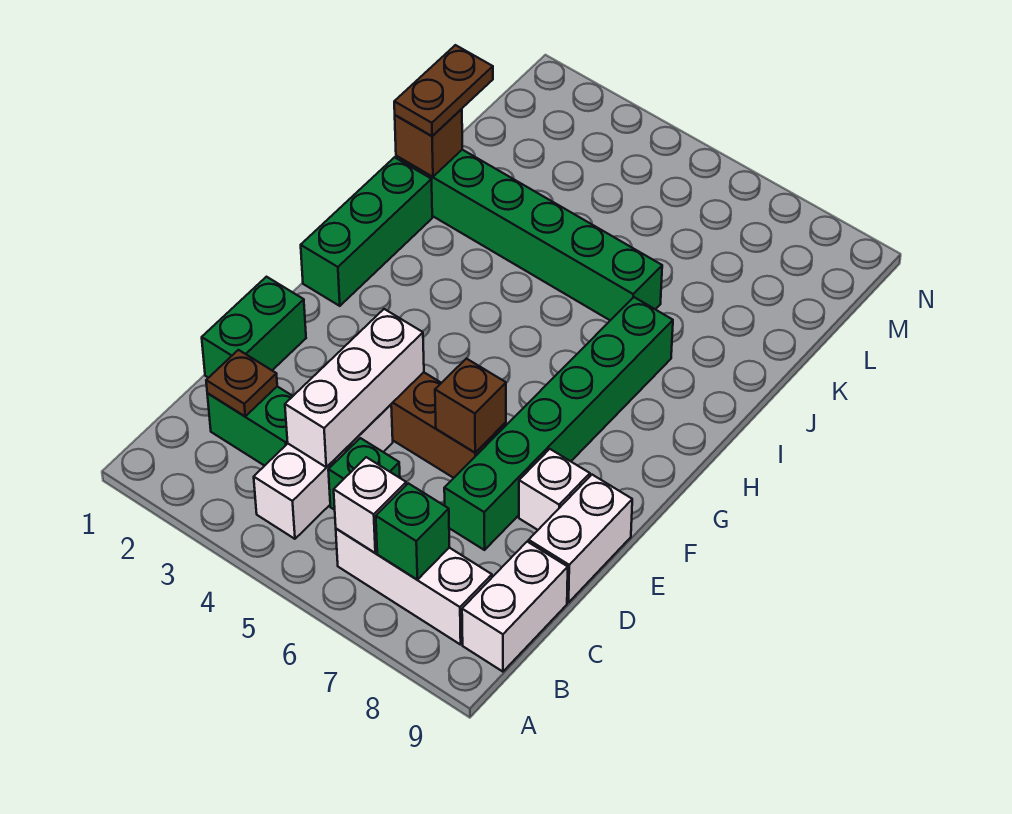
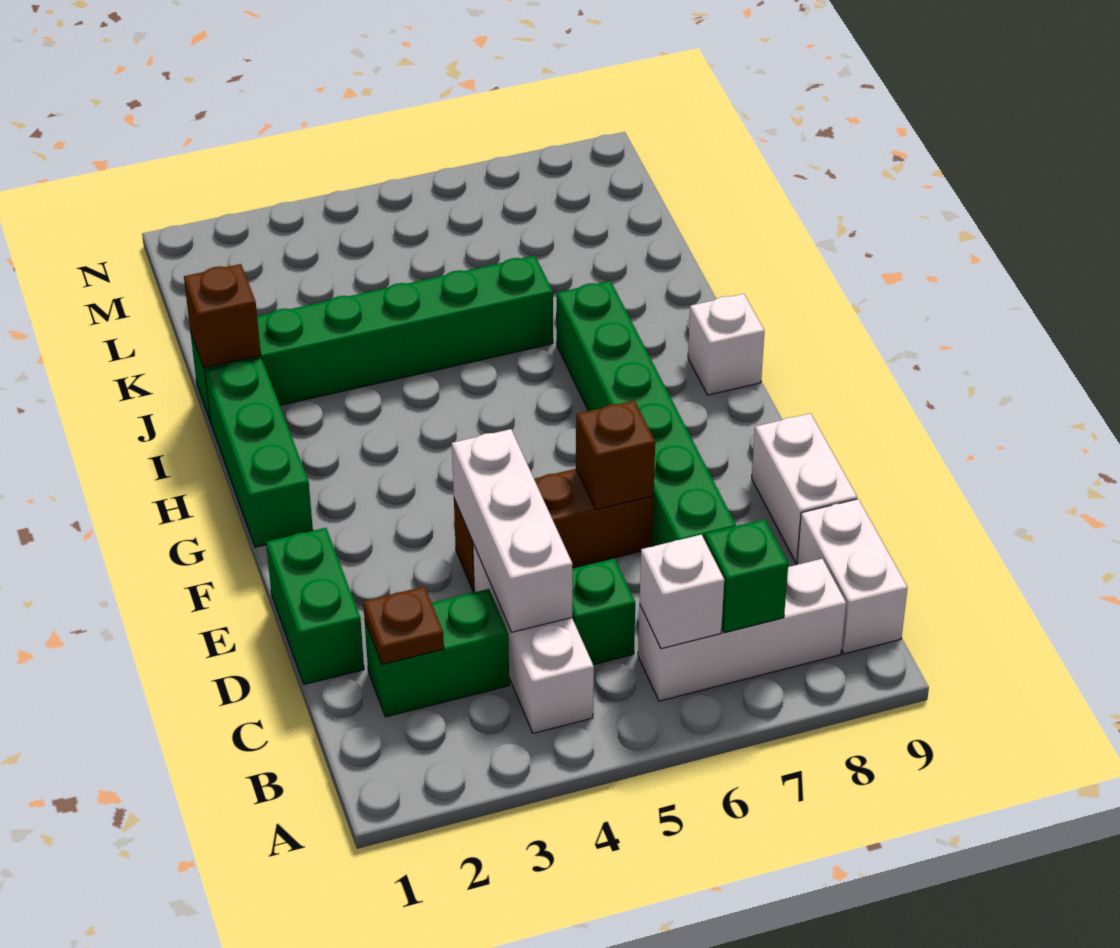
white brick E8 level 1 -> white brick H9 level 1
brown plate J1:K1 level 3 -> none

